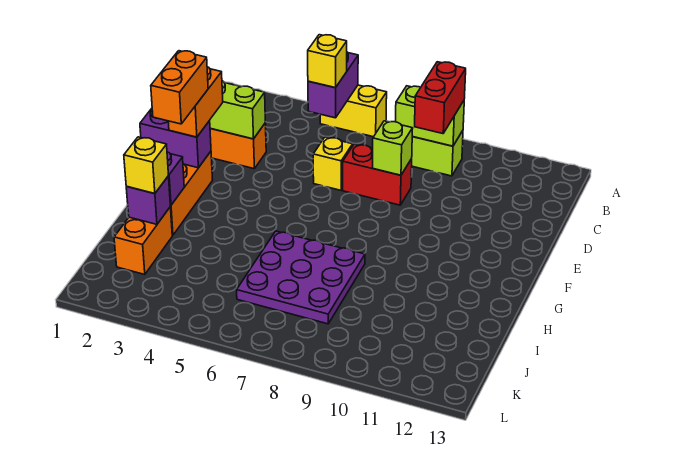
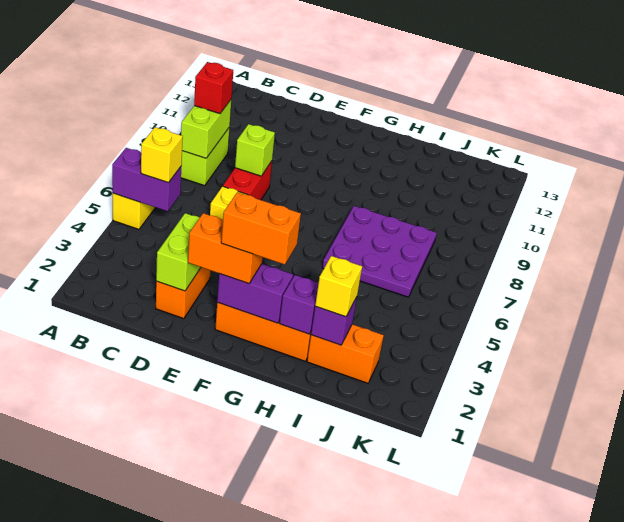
red brick B9:C9 level 3 -> red brick B9 level 3
purple brick F1:F2 level 2 -> purple brick F2:G2 level 2

